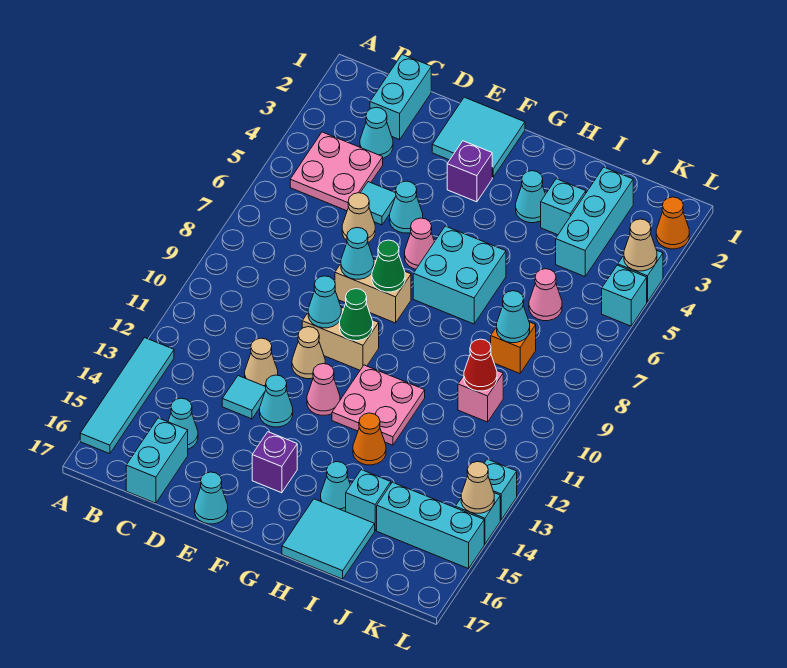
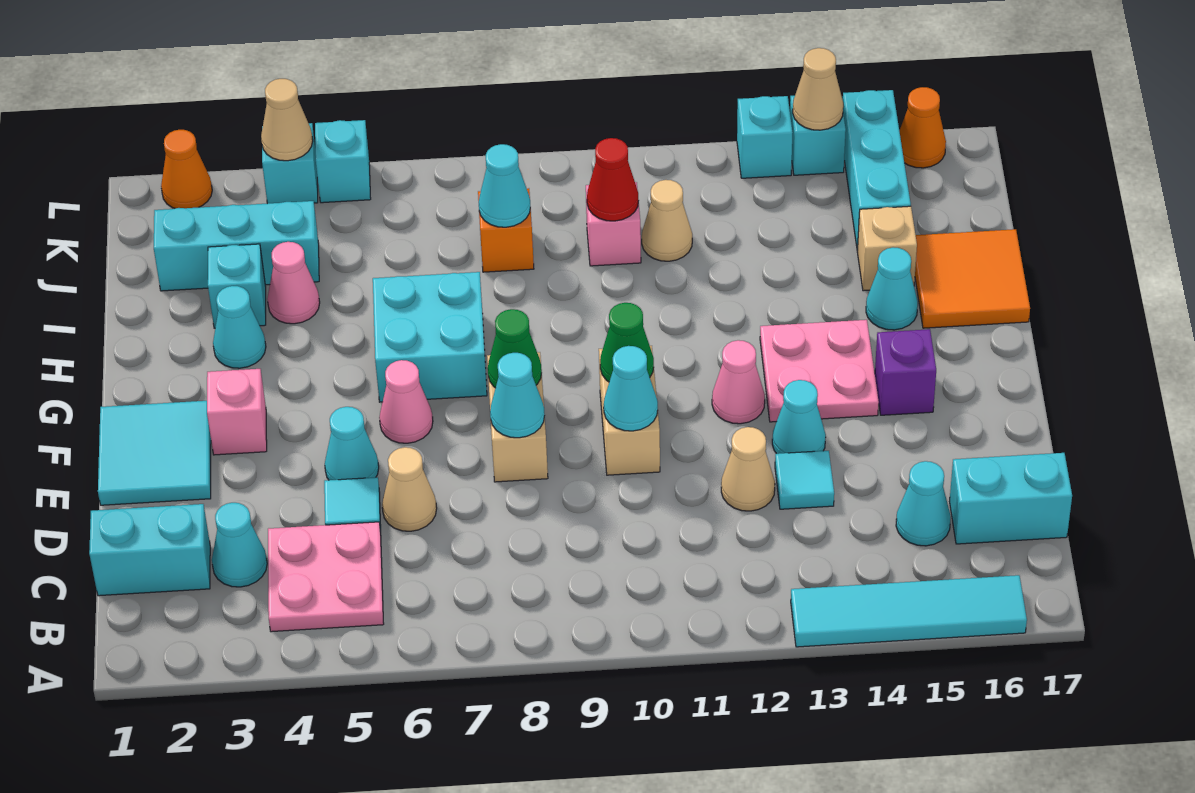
tan cone E11 level 1 -> tan cone J11 level 1
cyan cone E17 level 1 -> none
purple brick F3 level 1 -> pink brick F3 level 1
pink plate G11:H12 level 1 -> pink plate F13:G14 level 1
orange cone H13 level 1 -> orange cone L16 level 1
cyan tile H16:I17 level 1 -> orange tile H16:I17 level 1
cyan brick I15 level 1 -> tan brick I15 level 1
pink cone J6 level 1 -> pink cone I4 level 1

